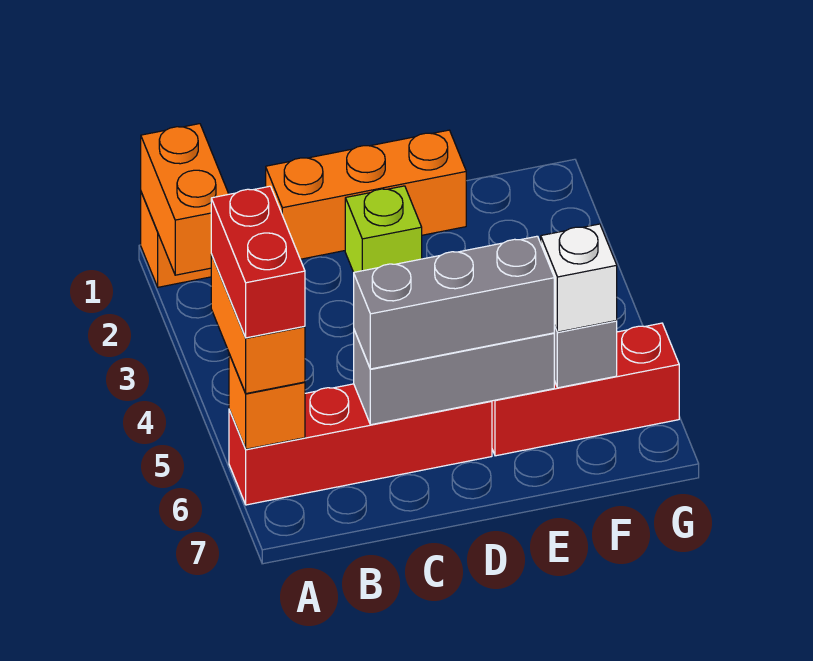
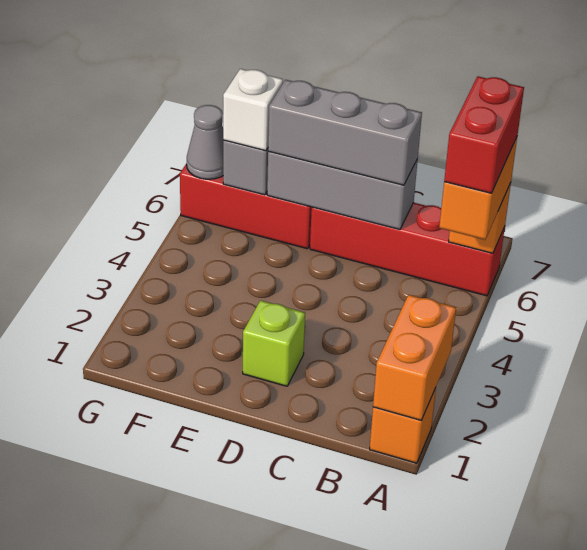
orange brick C1:E1 level 1 -> none
none -> grey cone G6 level 2

